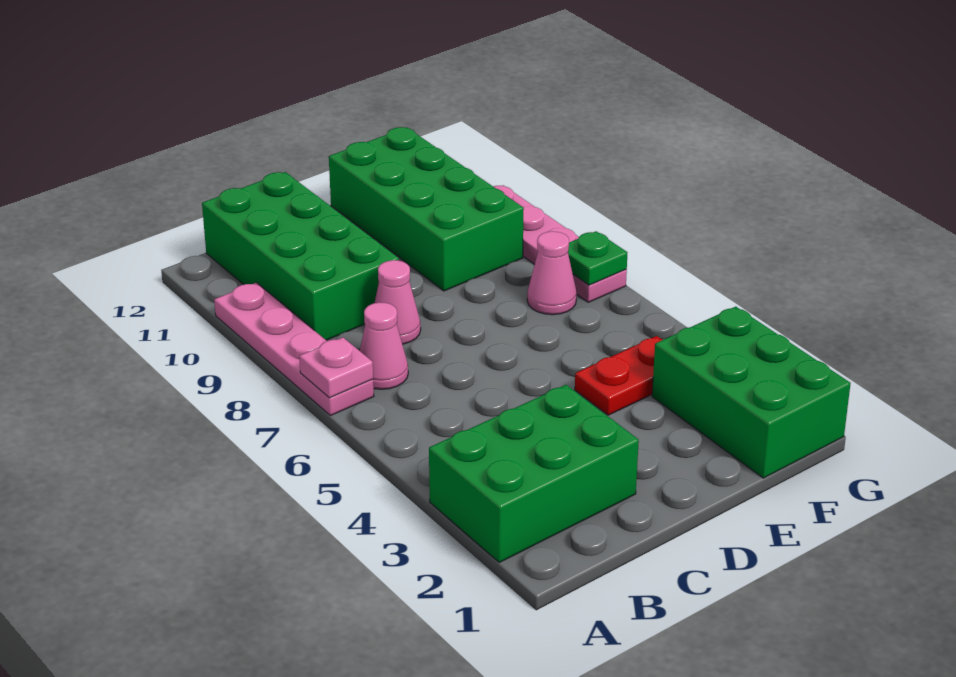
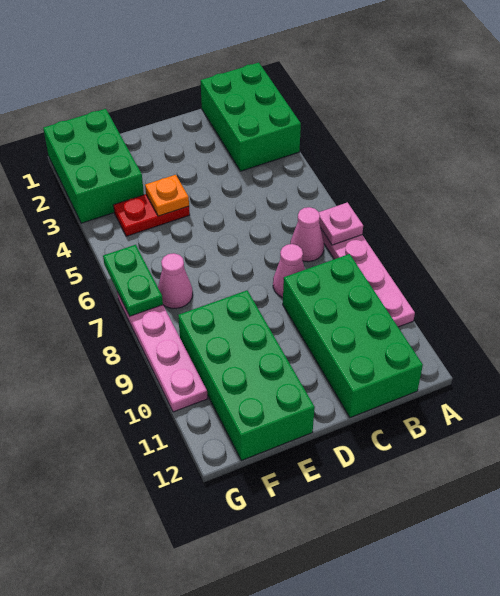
green brick A2:C3 level 1 -> green brick A1:B3 level 1
none -> orange plate E4 level 2
green plate G7 level 2 -> green plate G6:G7 level 2

